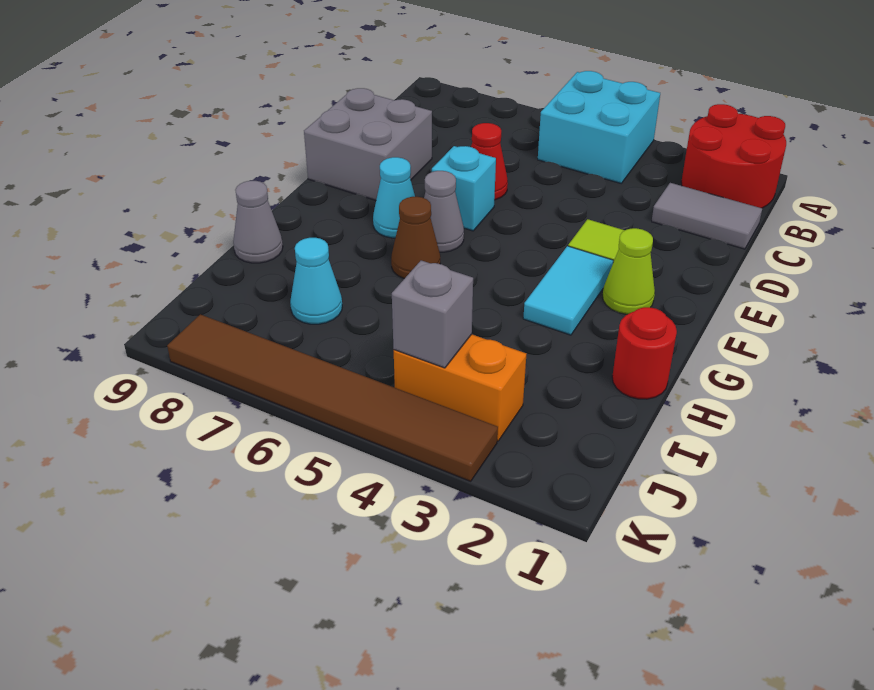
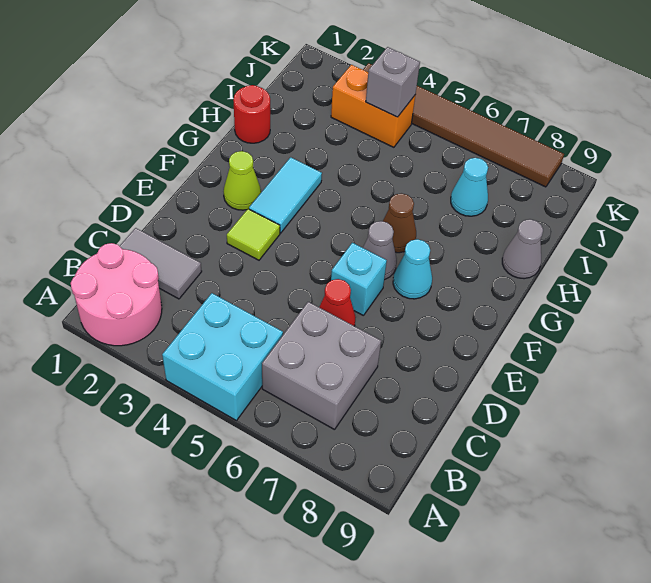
red round brick A1:B2 level 1 -> pink round brick A1:B2 level 1
grey brick D8:E9 level 1 -> grey brick B6:C7 level 1

